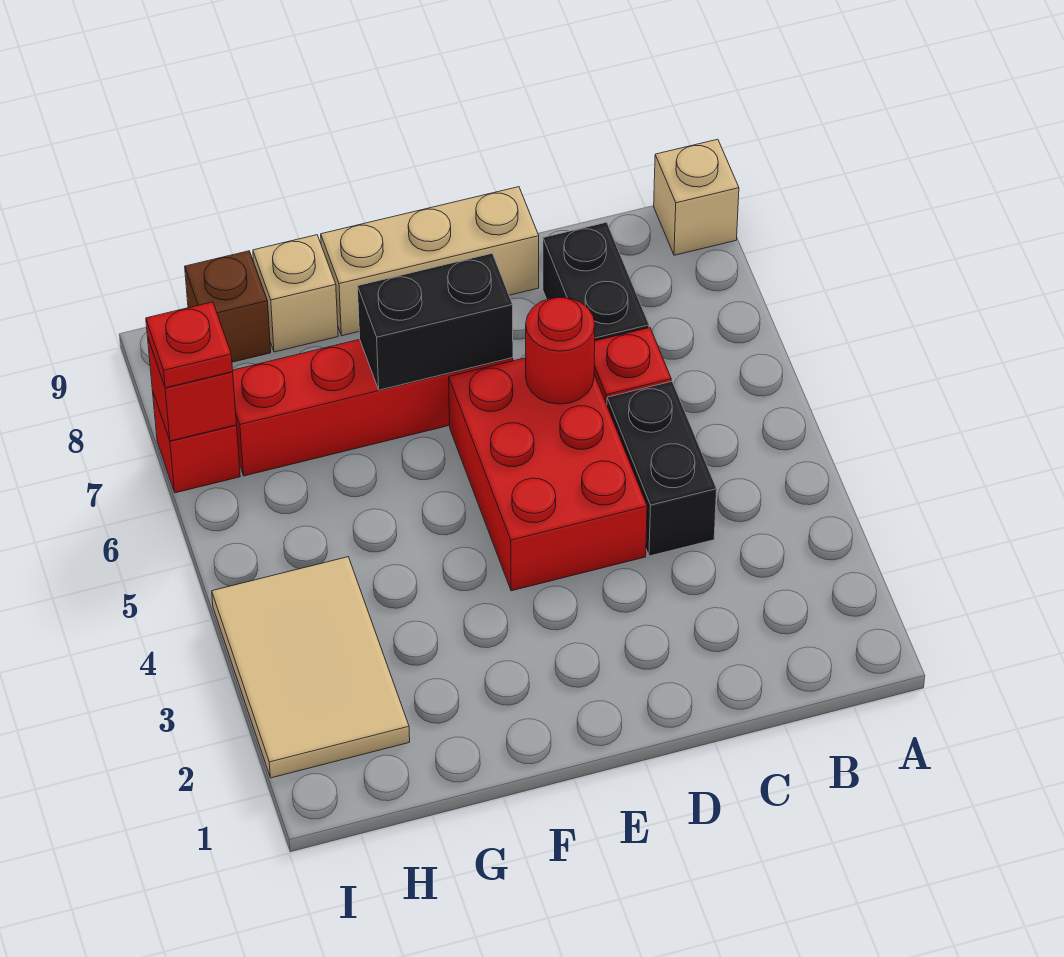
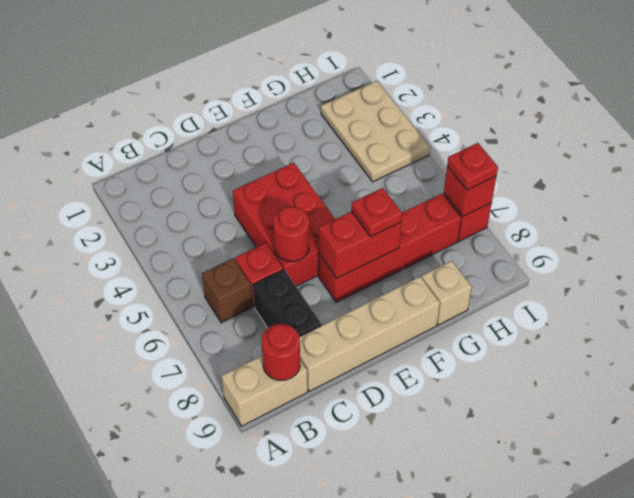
tan brick A9 level 1 -> tan brick A9:B9 level 1
none -> red round brick B9 level 2
black brick C4:C5 level 1 -> none
tan brick D9:F9 level 1 -> tan brick C9:F9 level 1
black brick E7:F7 level 2 -> red brick E7:F7 level 2
none -> red plate F7 level 3
tan tile H2:I4 level 1 -> tan plate H2:I4 level 1
brown brick H9 level 1 -> brown brick B6 level 1

